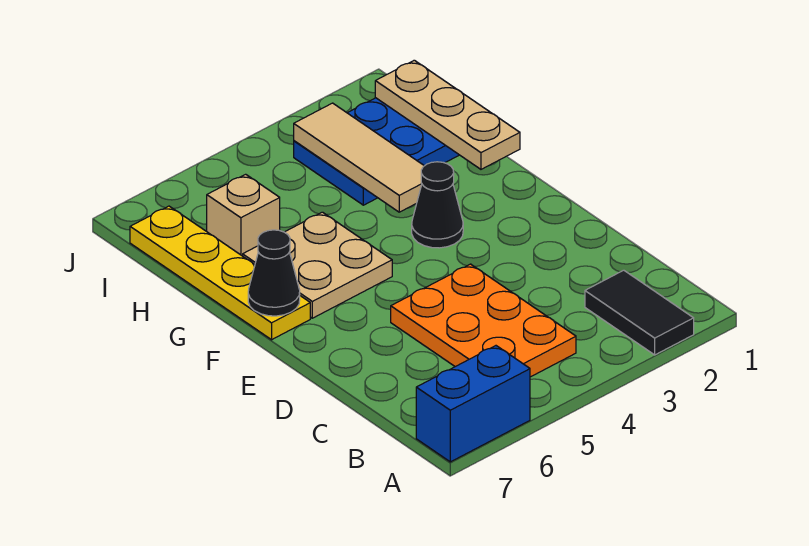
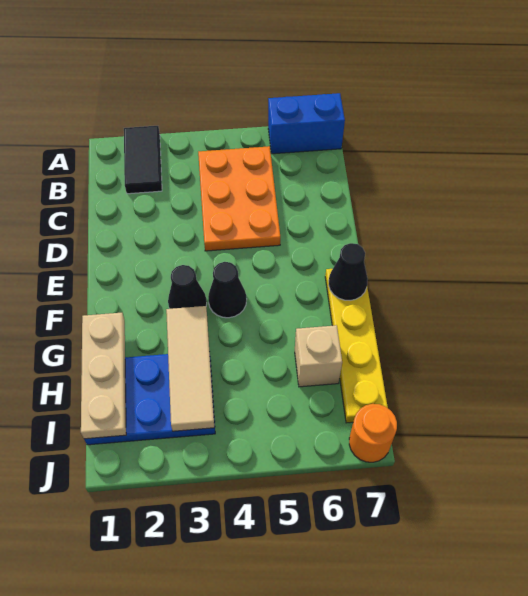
none -> black cone F4 level 1
tan plate F5:G6 level 1 -> none
none -> orange round brick J7 level 1

